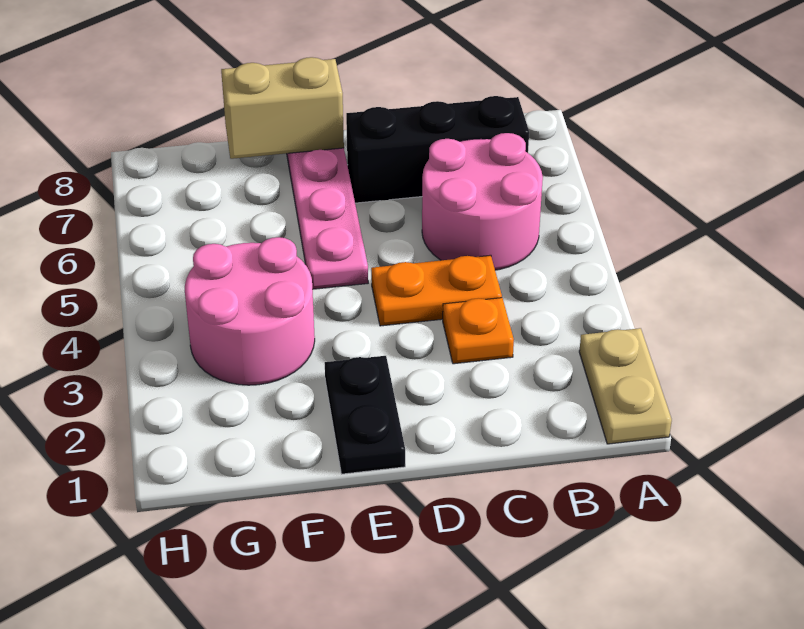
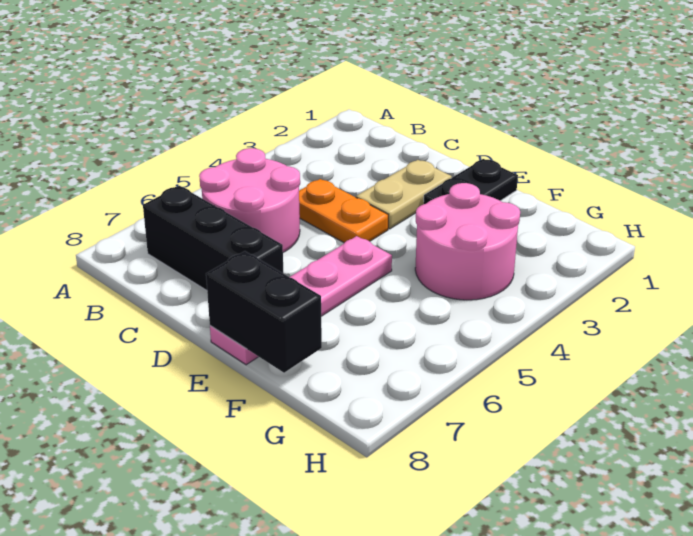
tan plate A1:A2 level 1 -> tan plate D2:D3 level 1
orange plate C3 level 1 -> none
tan brick E8:F8 level 2 -> black brick E8:F8 level 2

